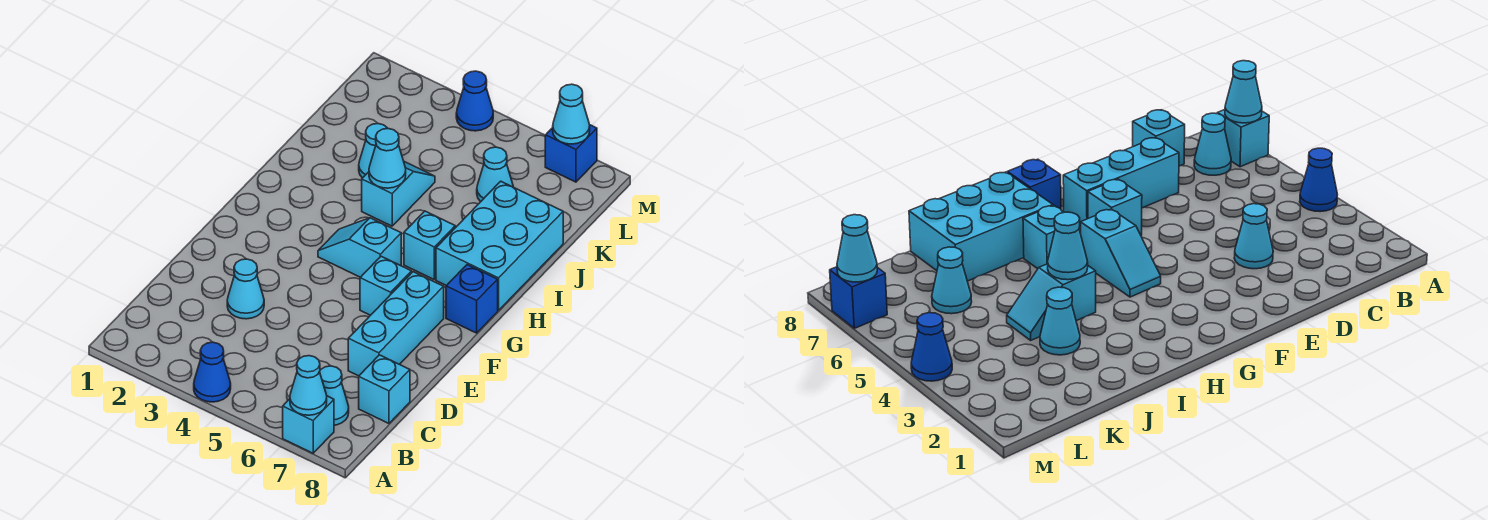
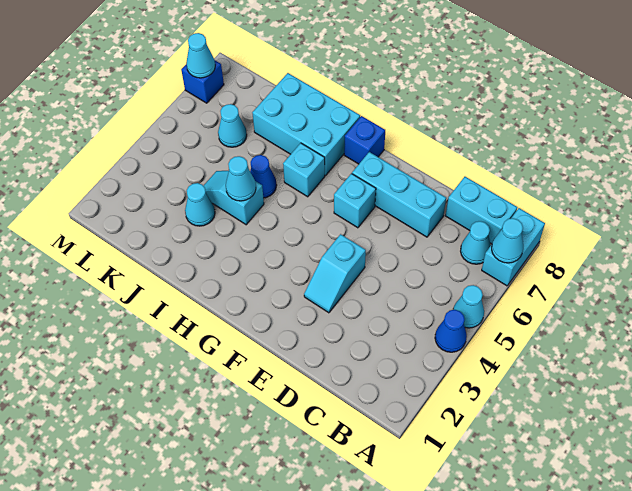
cyan brick A7 level 1 -> cyan brick A7:A8 level 1
cyan brick C8 level 1 -> cyan brick B8:C8 level 1
cyan cone D3 level 1 -> cyan cone A5 level 1
cyan slope G4:G5 level 1 top 5 -> cyan slope E3:E4 level 1 top 4
blue cone M4 level 1 -> blue cone I5 level 1

